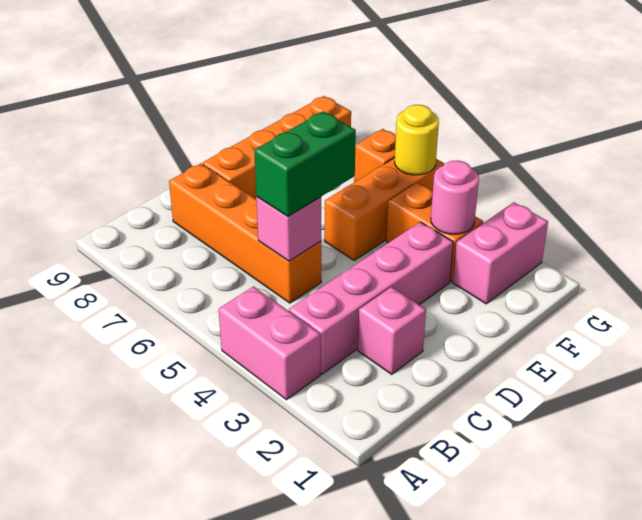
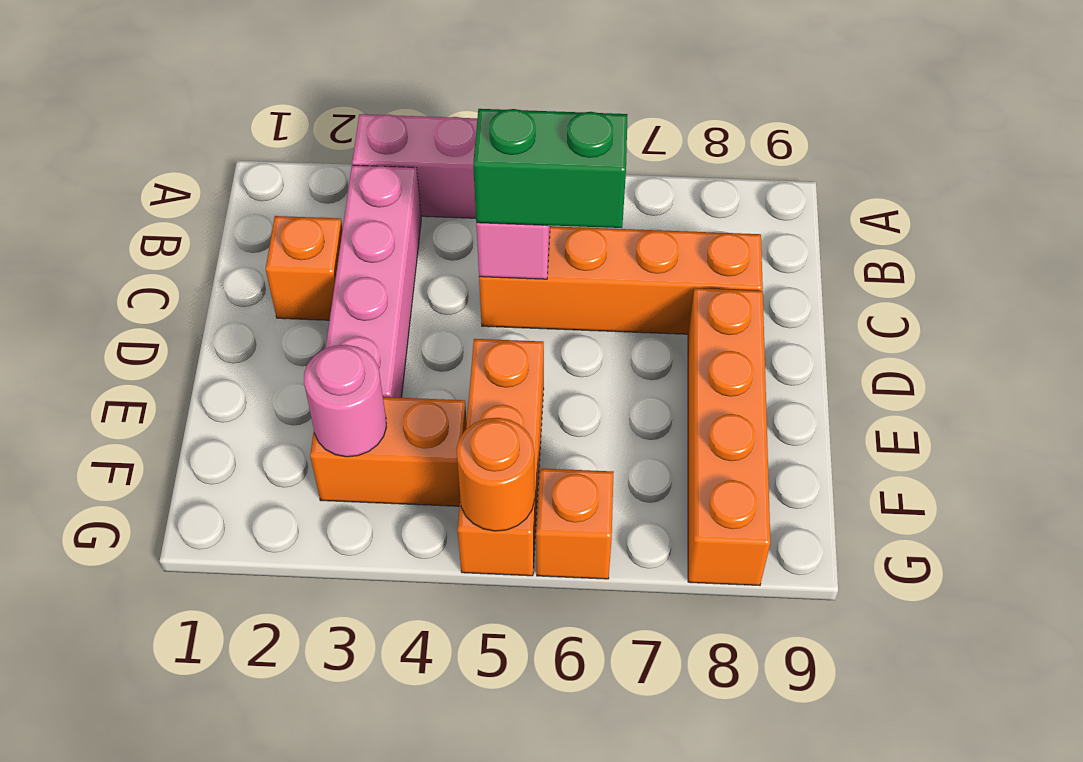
pink brick C2 level 1 -> orange brick C2 level 1
green brick C5:D5 level 3 -> green brick C5:C6 level 3
pink brick F2:G2 level 1 -> none
yellow round brick G5 level 2 -> orange round brick G5 level 2

